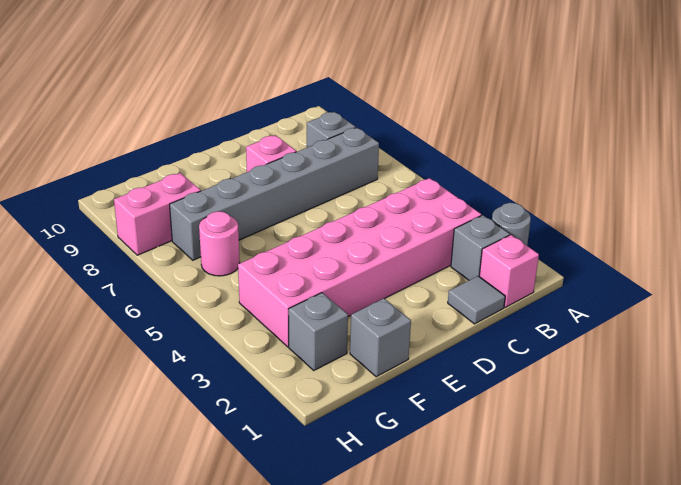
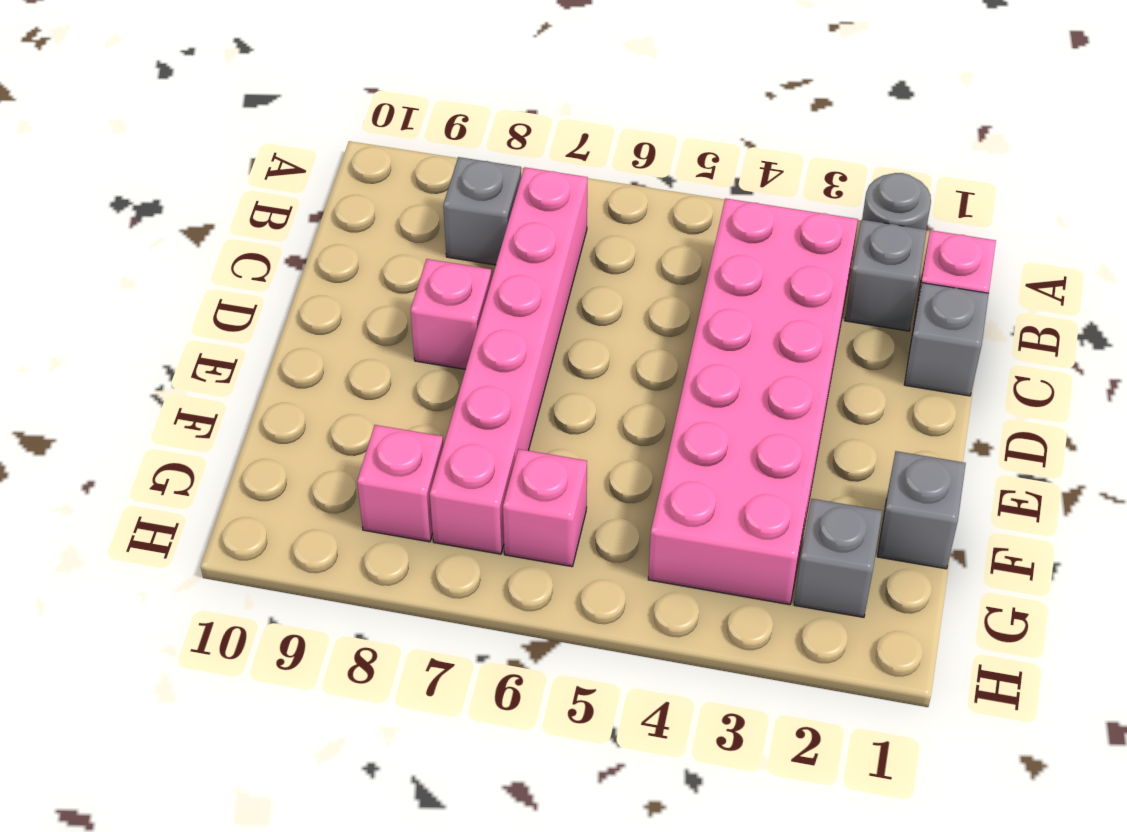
grey brick B7:G7 level 1 -> pink brick B7:G7 level 1
grey tile C1 level 1 -> grey brick C1 level 1
pink round brick G6 level 1 -> pink brick G6 level 1
pink brick G8:H8 level 1 -> pink brick G8 level 1

